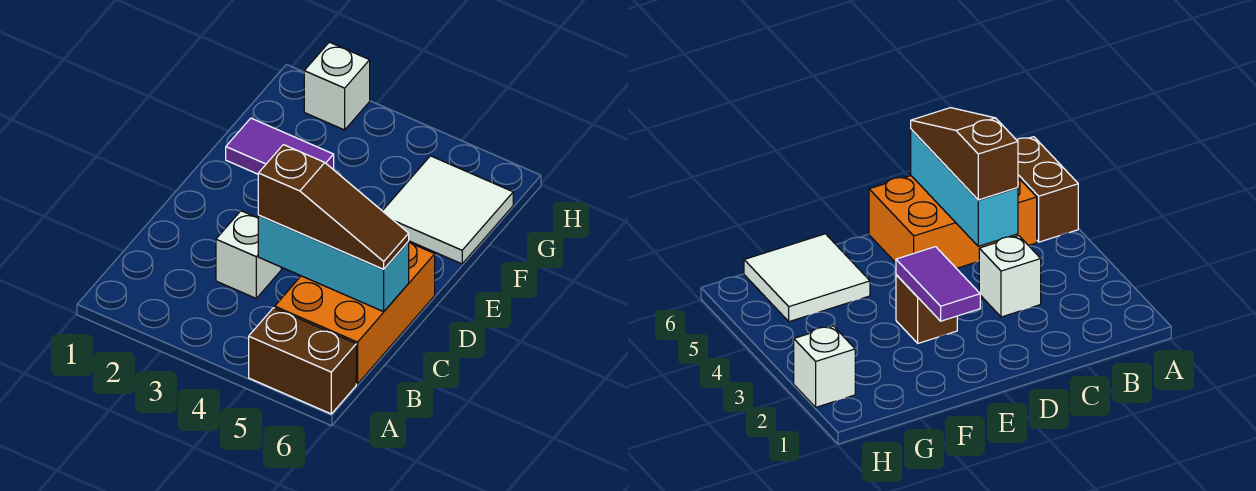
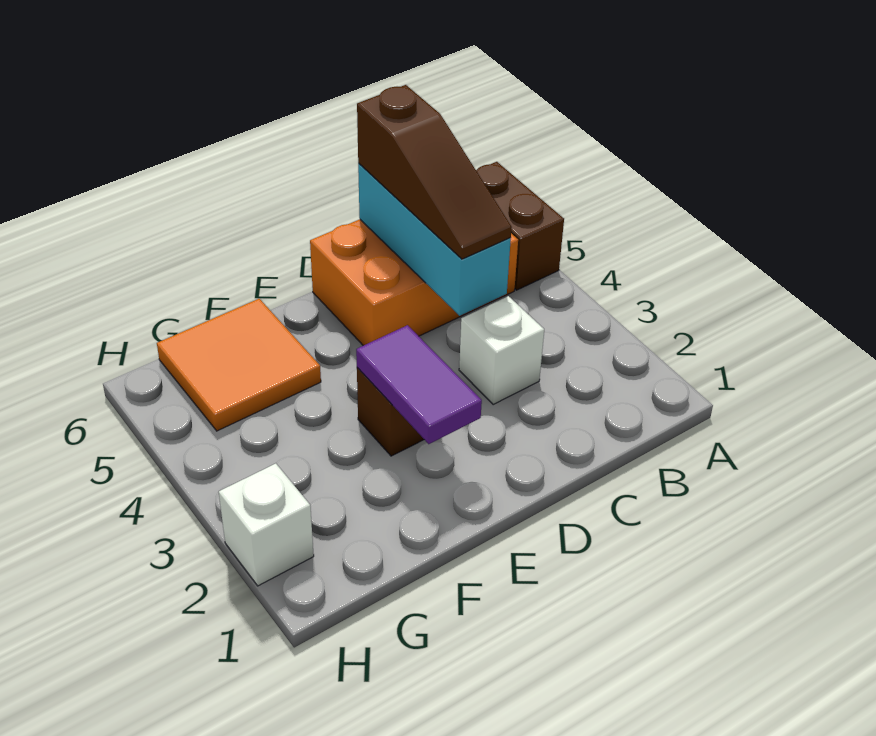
brown slope C4:C6 level 3 top 4 -> brown slope C4:C6 level 3 top 6
white tile F5:G6 level 1 -> orange tile F5:G6 level 1

